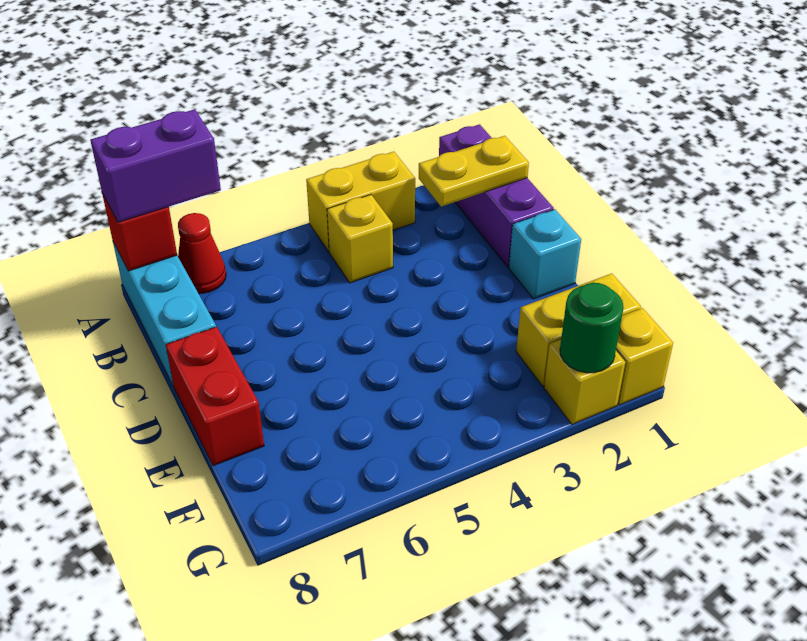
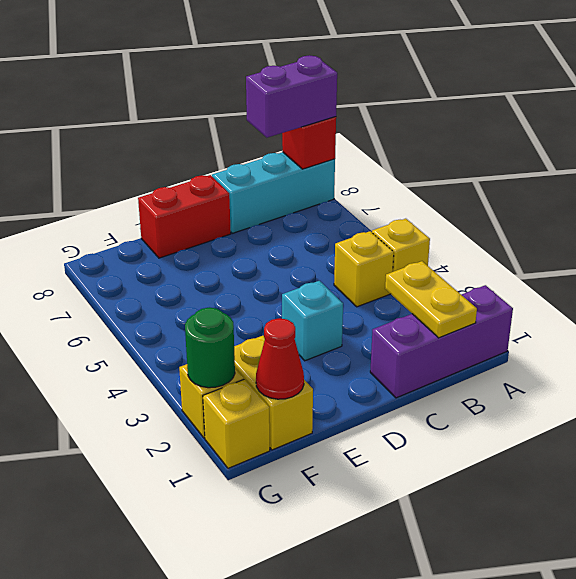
yellow brick A3:A4 level 1 -> yellow brick A4 level 1
red cone A7 level 1 -> red cone F1 level 2
purple brick A7:A8 level 3 -> purple brick A8:B8 level 3
cyan brick D1 level 1 -> cyan brick D3 level 1

